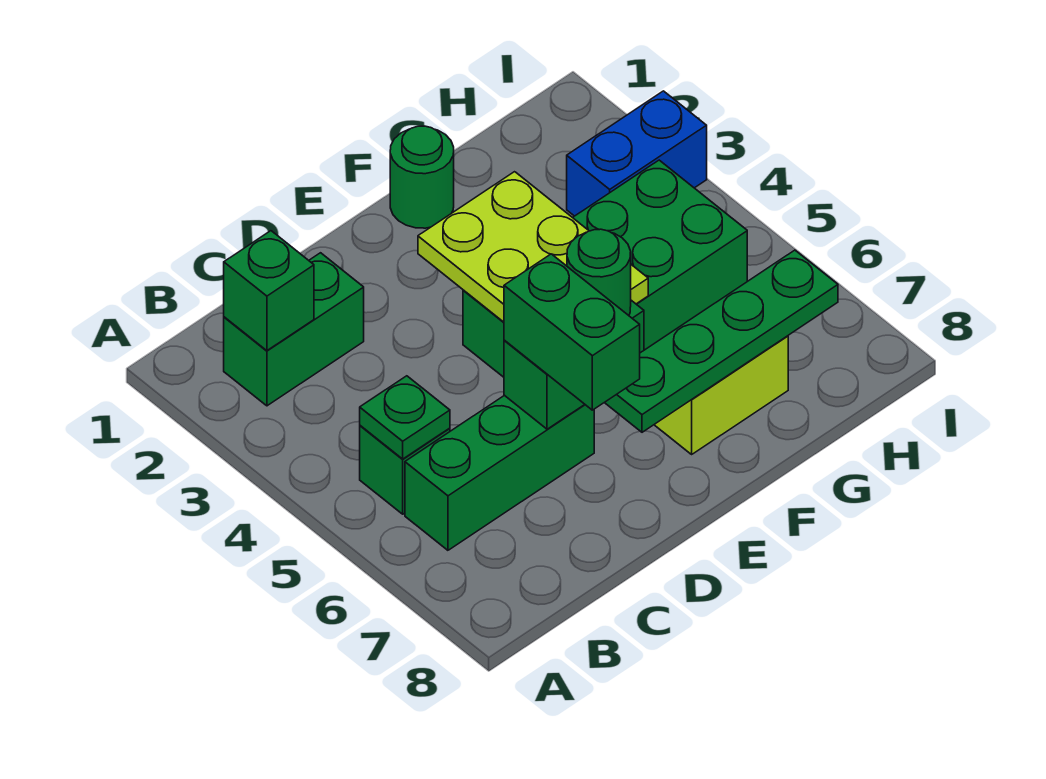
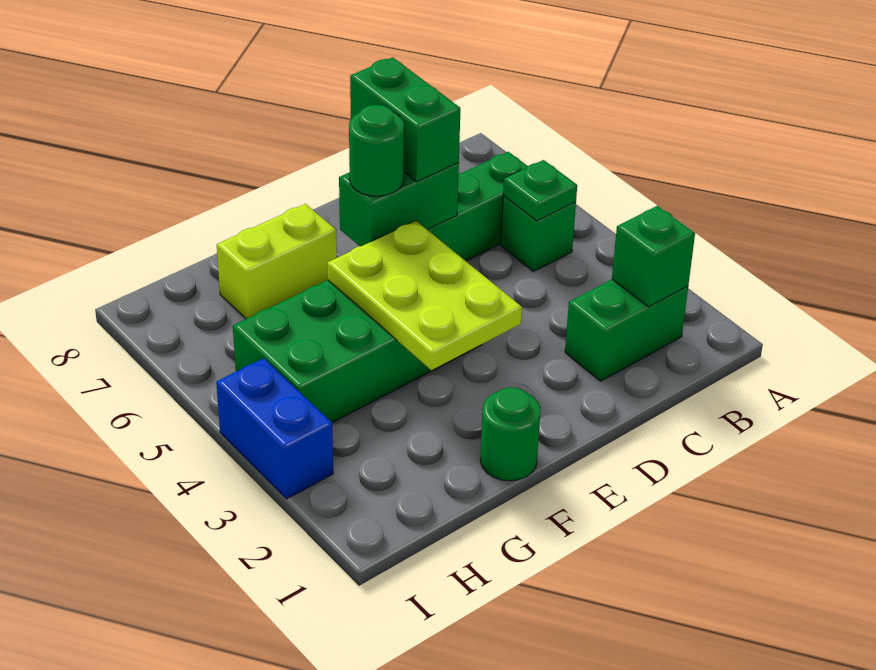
green plate E7:H7 level 2 -> none
blue brick H3:I3 level 1 -> blue brick I3:I4 level 1

